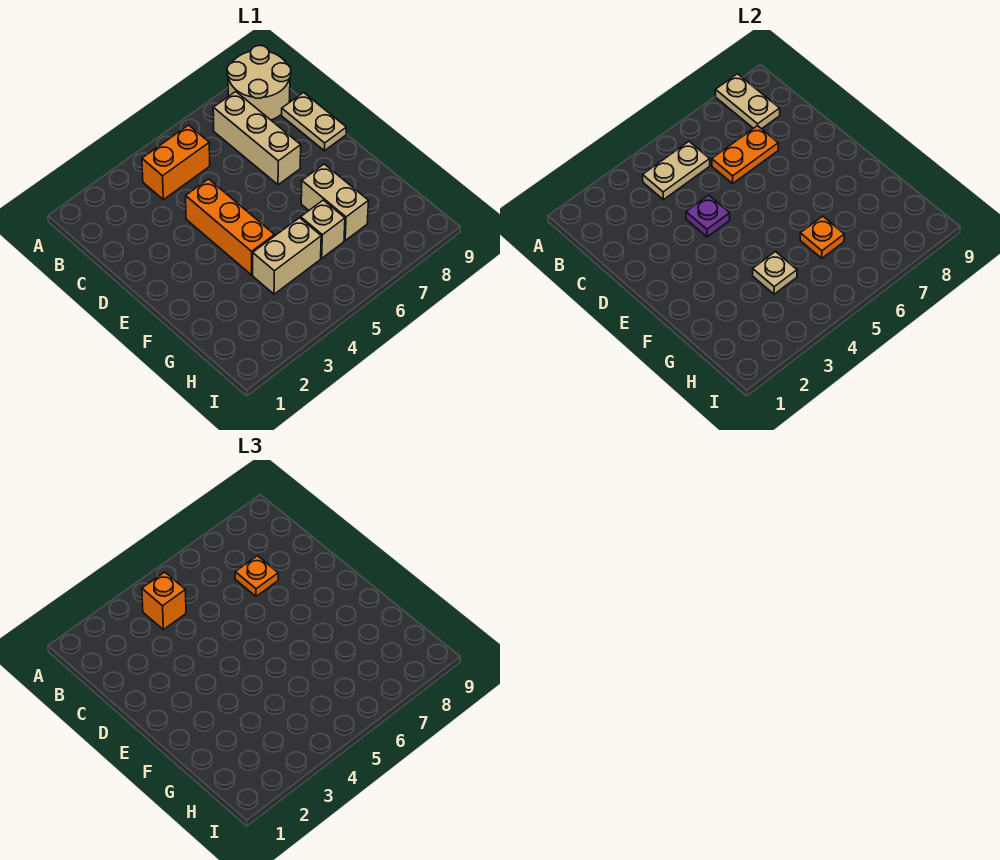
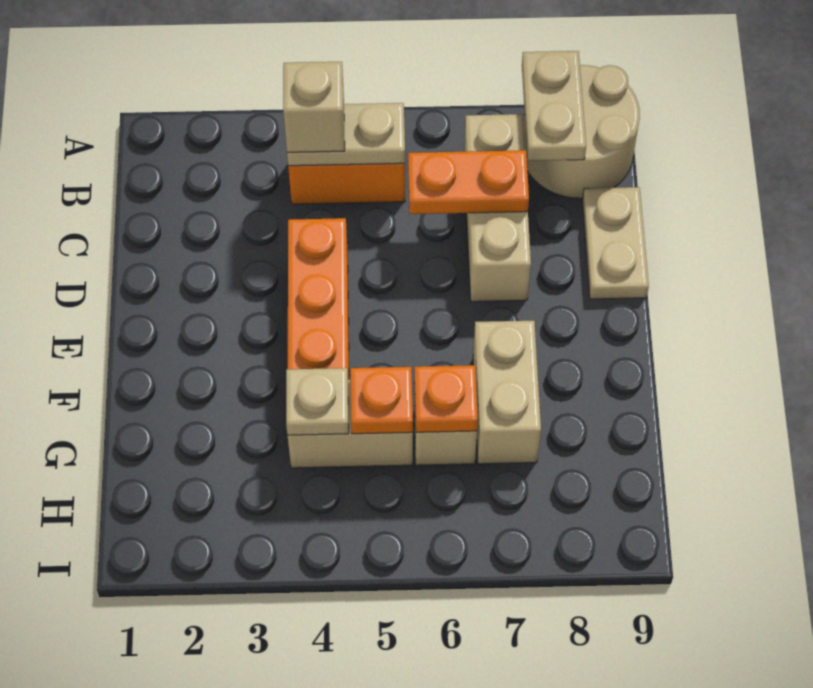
orange brick B4 level 3 -> tan brick B4 level 3
orange plate C7 level 3 -> orange plate G5 level 2
purple plate D4 level 2 -> none

